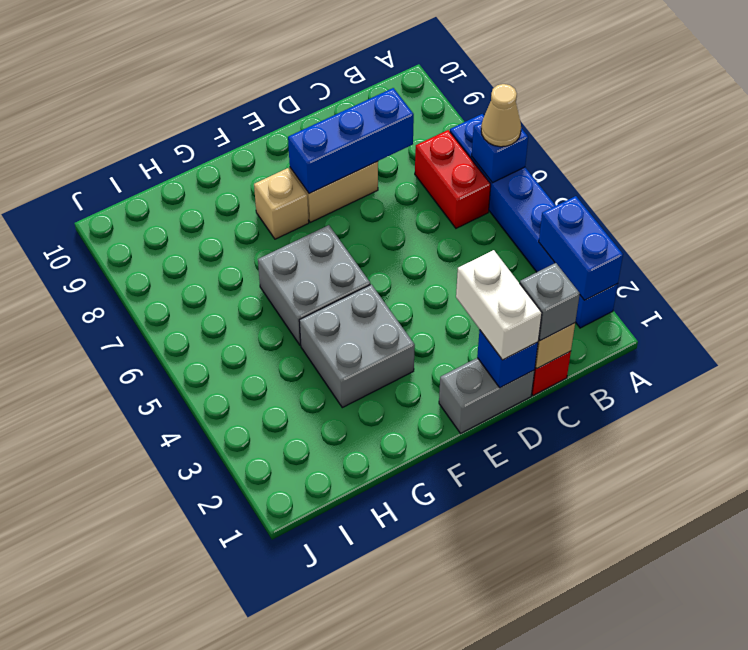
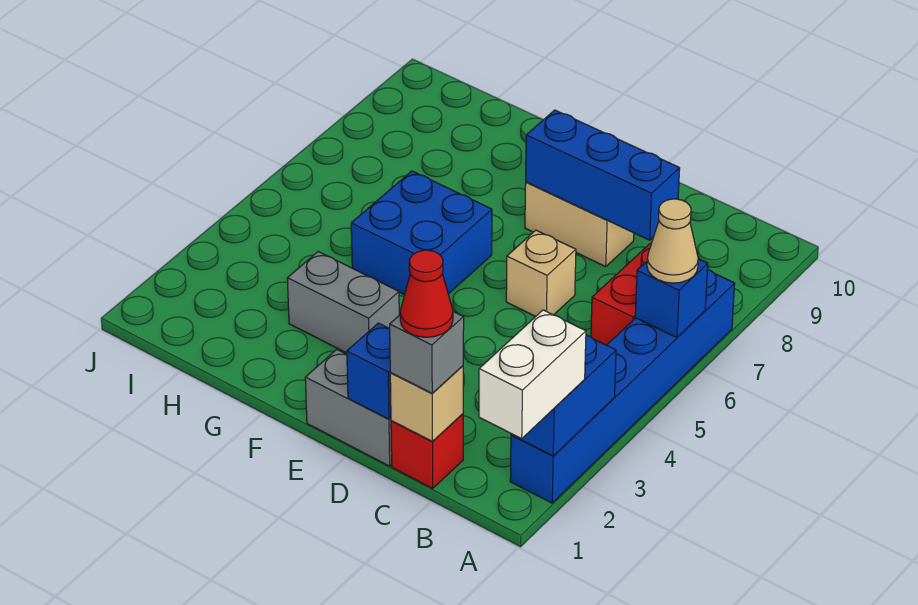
none -> red cone C1 level 4
white brick D1:D2 level 3 -> white brick A1:A2 level 3
grey brick F3:G4 level 1 -> grey brick F3:G3 level 1
grey brick F5:G6 level 1 -> blue brick F5:G6 level 1
tan brick F8 level 1 -> tan brick D6 level 1

